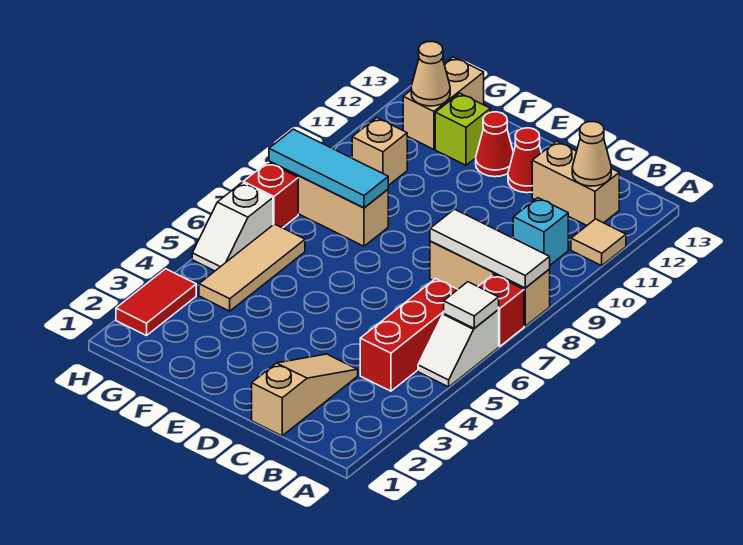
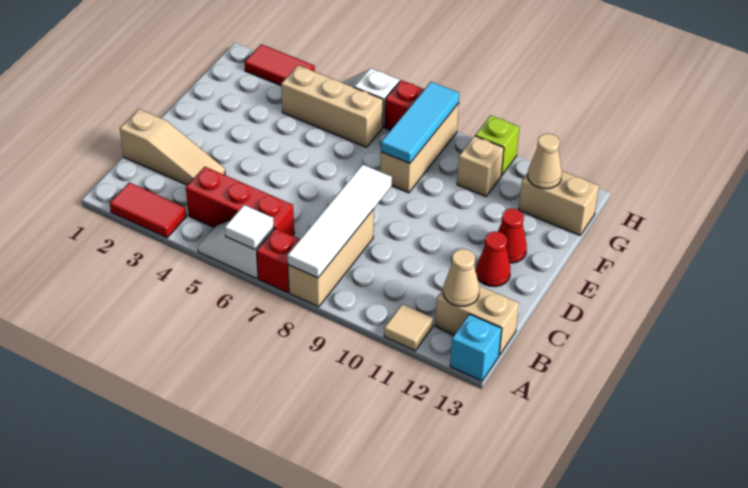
none -> red tile A2:A3 level 1
white tile A8:C8 level 2 -> white tile A8:D8 level 2
cyan brick B10 level 1 -> cyan brick A13 level 1
tan brick B12:C12 level 1 -> tan brick B12:B13 level 1
lime brick F12 level 1 -> lime brick H10 level 1
tan tile G4:G6 level 1 -> tan brick G4:G6 level 1

